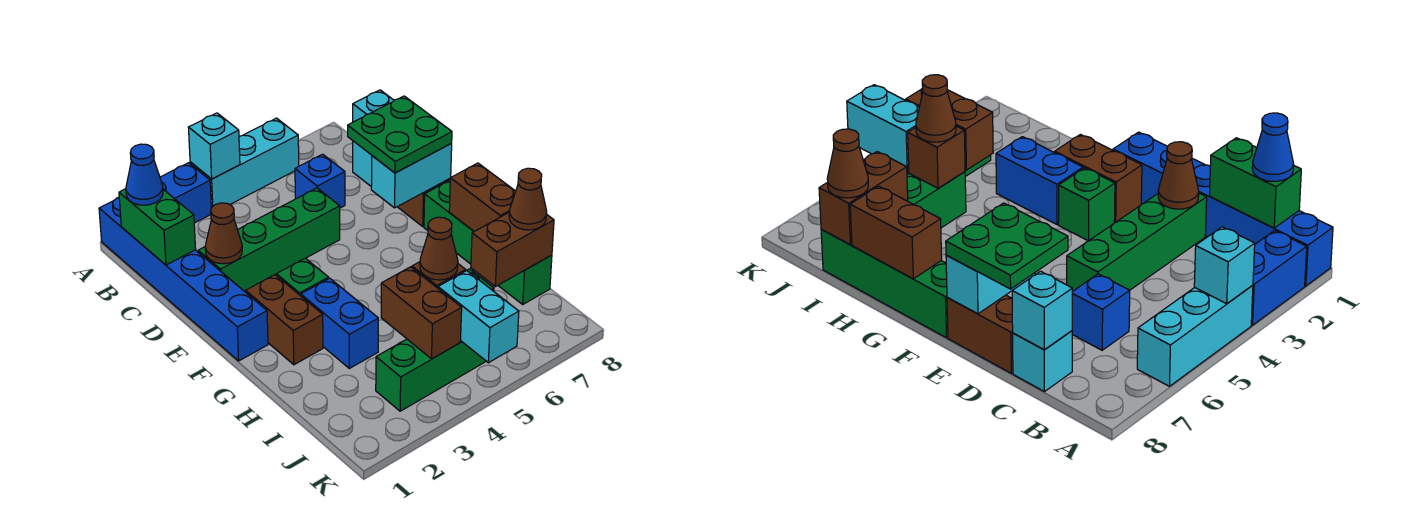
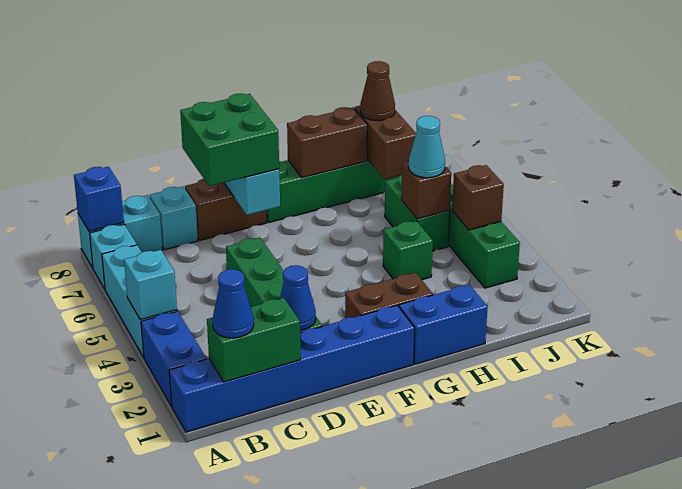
blue brick C6 level 1 -> blue brick A8 level 2
cyan brick C8 level 2 -> cyan brick A7 level 1
brown cone D2 level 2 -> blue cone D2 level 2
green plate D7:E8 level 3 -> green brick D7:E8 level 3
green brick F3 level 1 -> green brick H4 level 1
blue brick G3:H3 level 1 -> blue brick G1:H1 level 1
brown brick I4:J4 level 2 -> brown brick J4 level 2
brown cone I5 level 3 -> cyan cone I5 level 3
cyan brick J5:K5 level 2 -> cyan brick A8:B8 level 1

